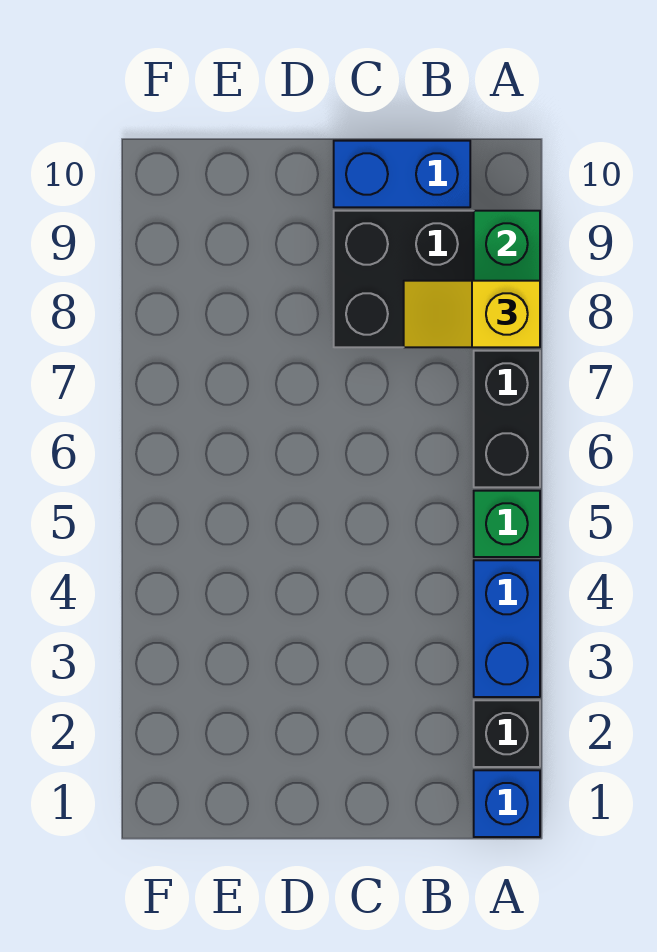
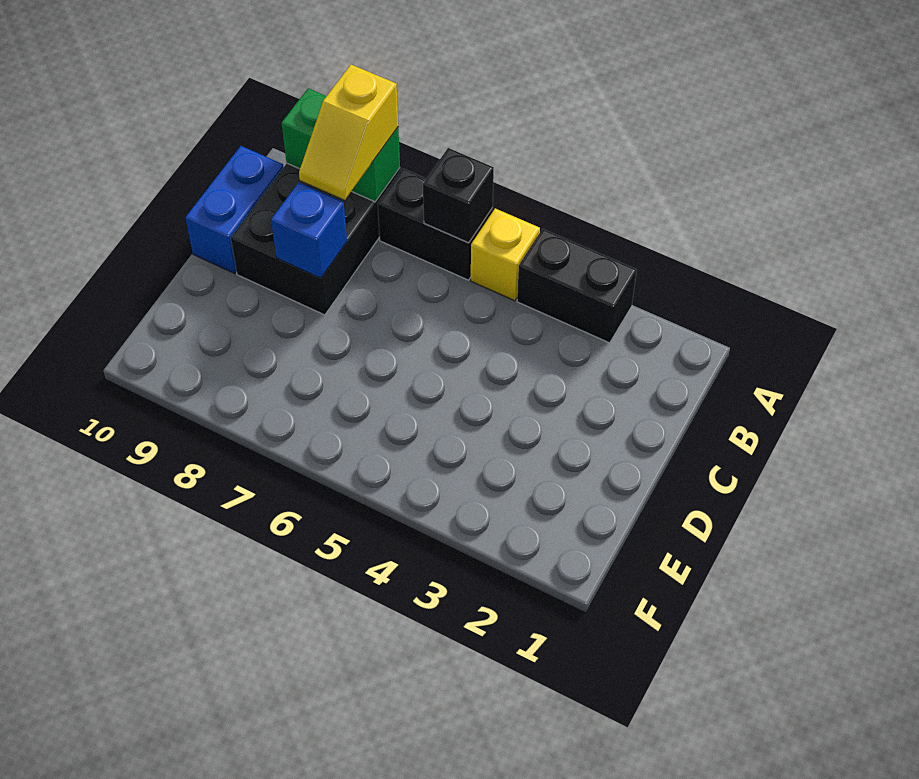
blue brick A1 level 1 -> blue brick C8 level 2
black brick A2 level 1 -> black brick A6 level 2
blue brick A3:A4 level 1 -> black brick A3:A4 level 1
green brick A5 level 1 -> yellow brick A5 level 1

